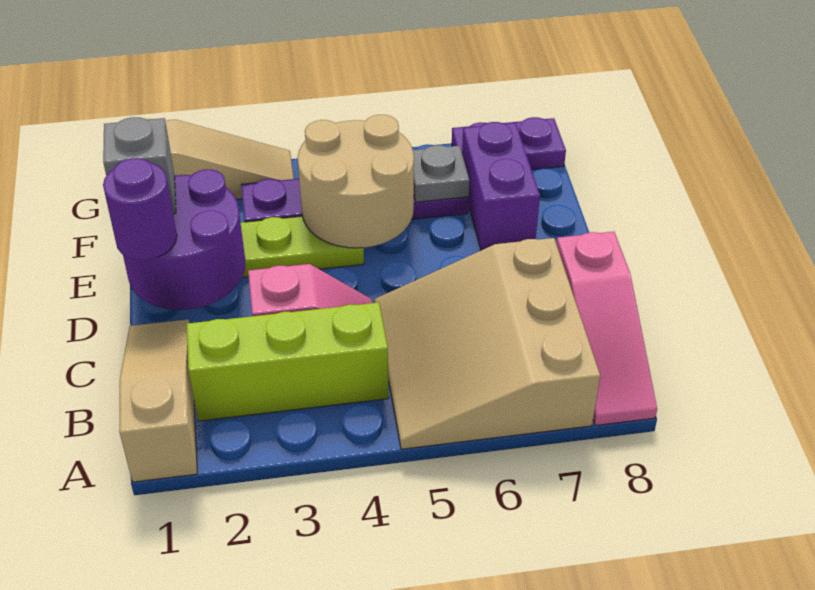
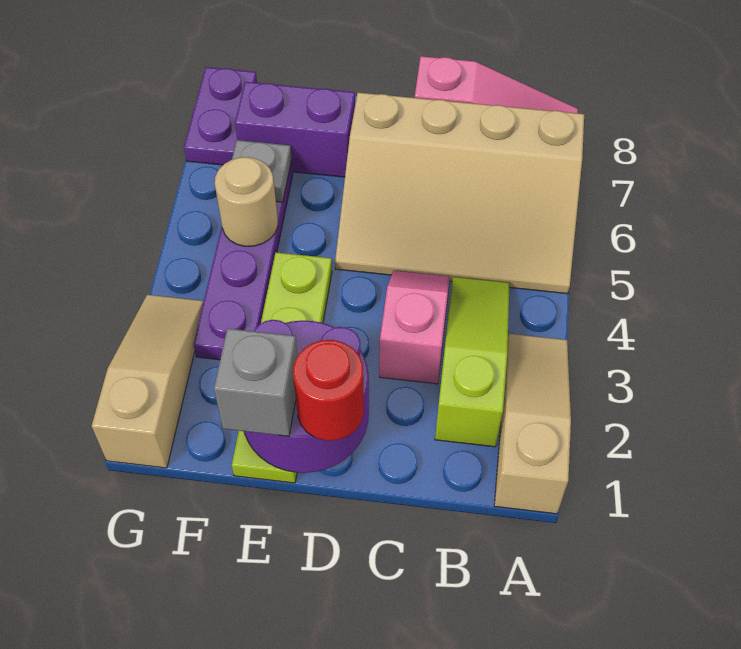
tan slope A1:C1 level 1 top A -> tan slope A1:A3 level 1 top 1
tan slope A5:C7 level 1 top 7 -> tan slope A5:D7 level 1 top 7
lime brick B2:B4 level 1 -> lime slope B2:B4 level 1 top 2
purple round brick D1 level 3 -> red round brick D1 level 3
tan round brick E4:F5 level 2 -> tan round brick F5 level 2

